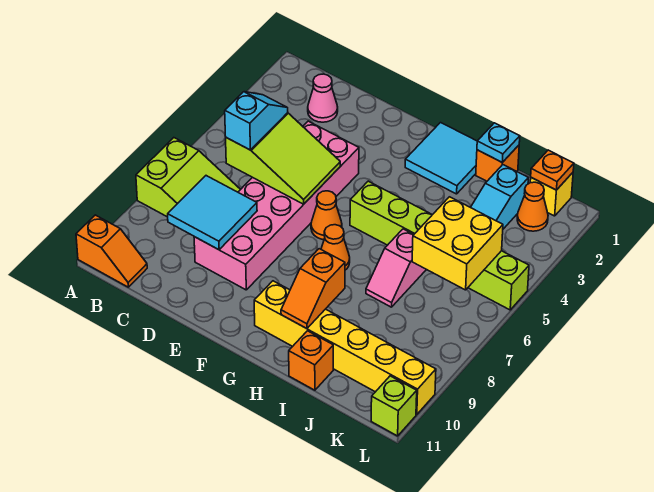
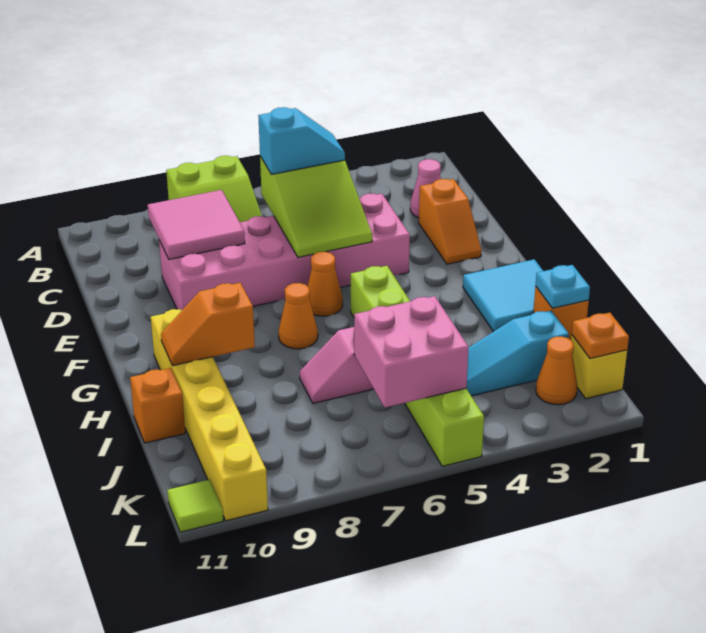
orange slope A11:B11 level 1 top A -> orange slope D2:E2 level 1 top D
cyan tile C8:D9 level 2 -> pink tile C8:D9 level 2
yellow brick J5:K6 level 2 -> pink brick J5:K6 level 2
lime brick L11 level 1 -> lime tile L11 level 1

